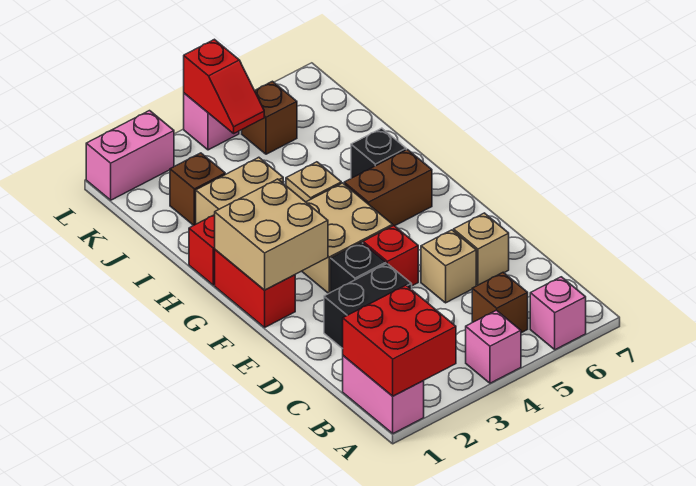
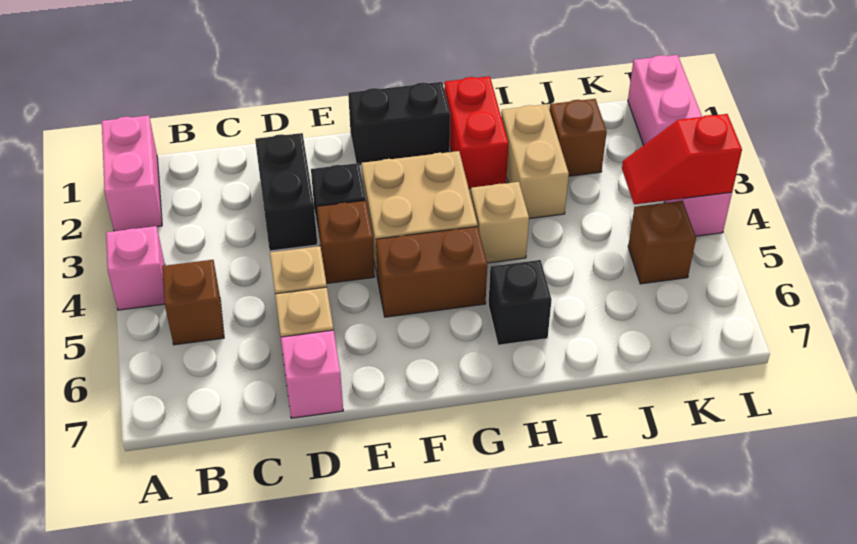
pink brick A1:B1 level 1 -> pink brick A1:A2 level 1
red brick A1:B2 level 2 -> none
pink brick A6 level 1 -> pink brick D7 level 1
red brick E4 level 1 -> brown brick E4 level 1
red brick F1:G1 level 1 -> black brick F1:G1 level 1
tan brick F1:G2 level 2 -> none
brown brick G5:G6 level 1 -> brown brick F5:G5 level 1

